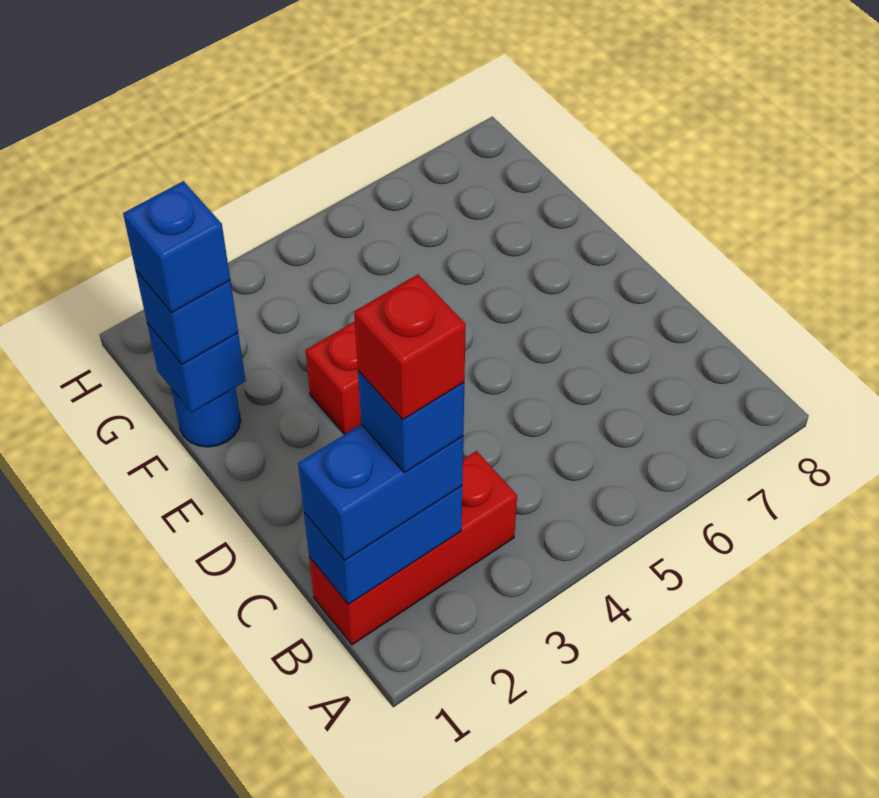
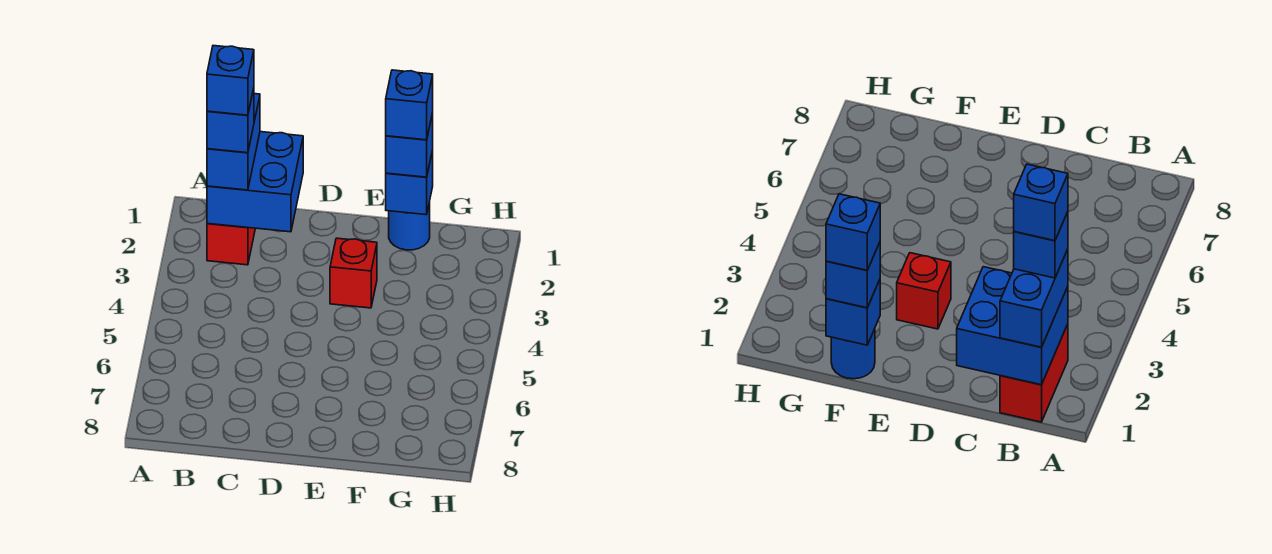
red brick B1:B3 level 1 -> red brick B1:B2 level 1
blue brick B1:B2 level 2 -> blue brick B1:C2 level 2
red brick B2 level 5 -> blue brick B2 level 5

